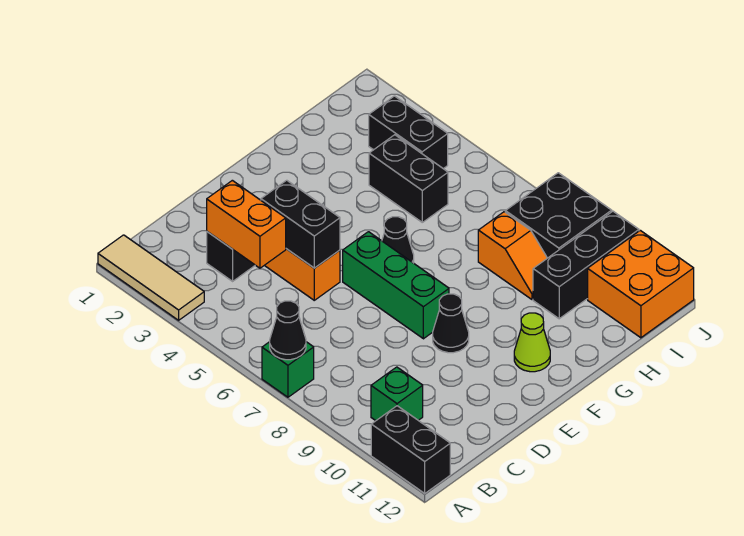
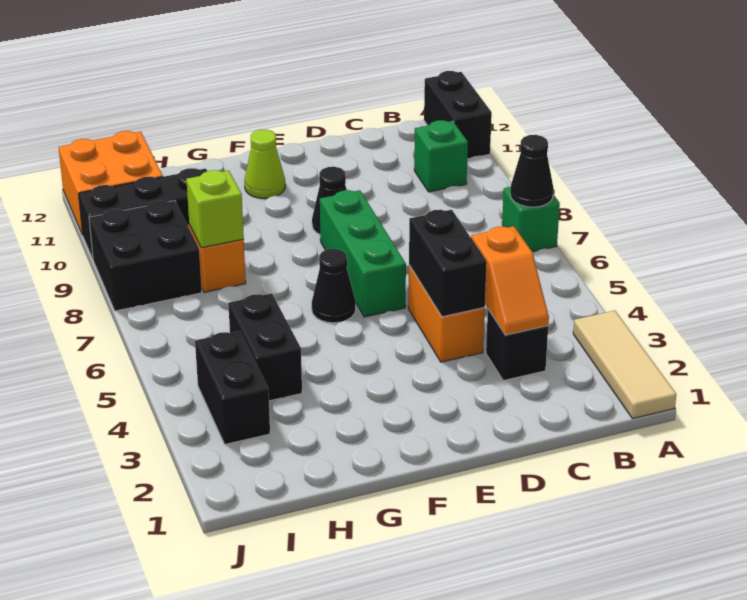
orange brick C3:C4 level 2 -> orange slope C3:C4 level 2 top 4
none -> lime brick H8 level 2

